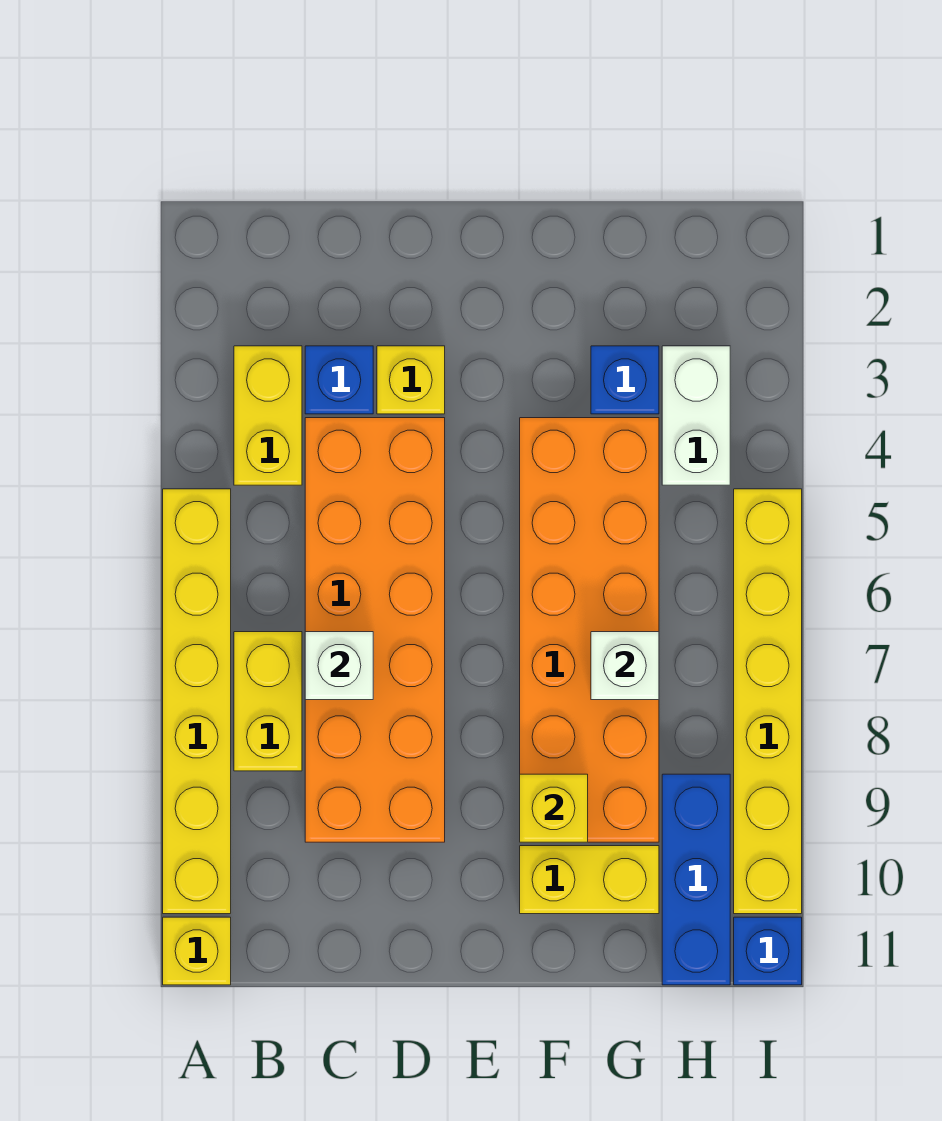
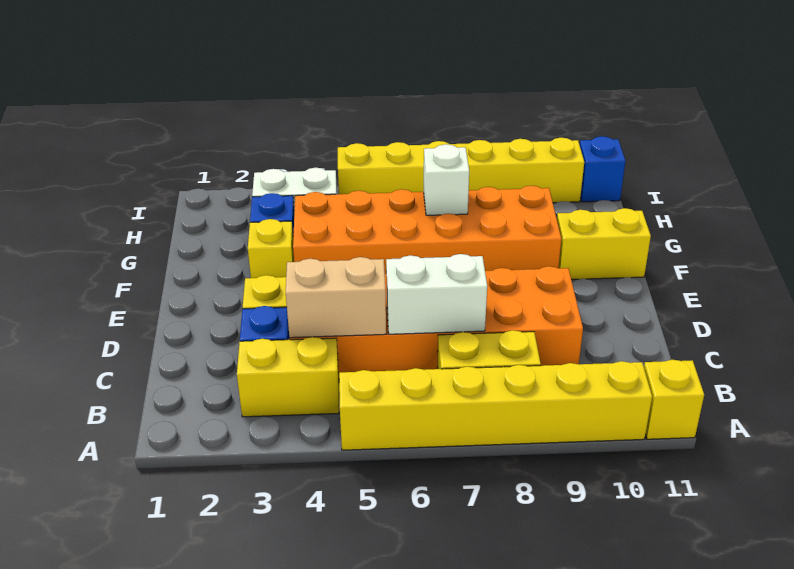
none -> tan brick C4:C5 level 2
white brick C7 level 2 -> white brick C6:C7 level 2
yellow brick F9 level 2 -> yellow brick F3 level 1
yellow brick F10:G10 level 1 -> yellow brick F10:F11 level 1
blue brick H9:H11 level 1 -> none

